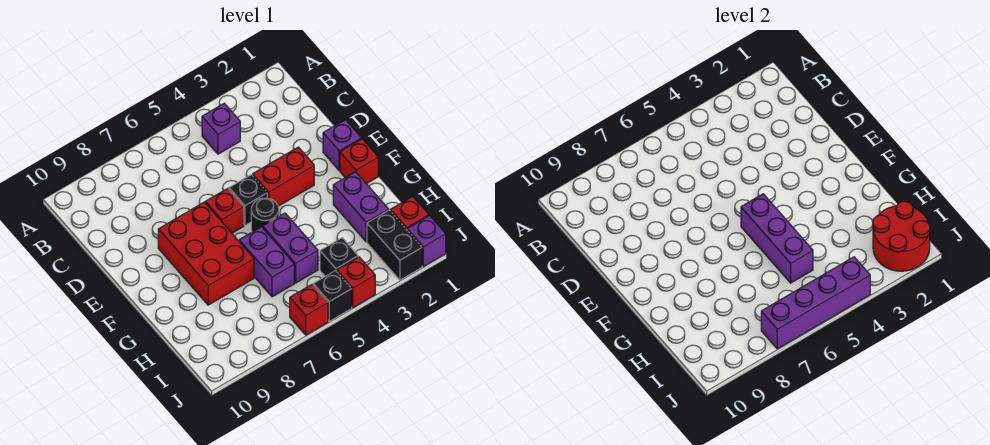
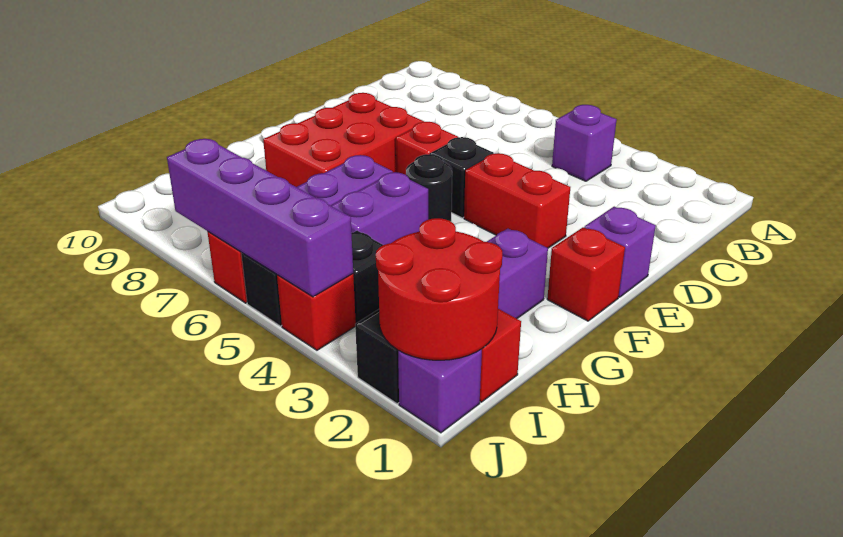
purple brick F5:H5 level 2 -> none

